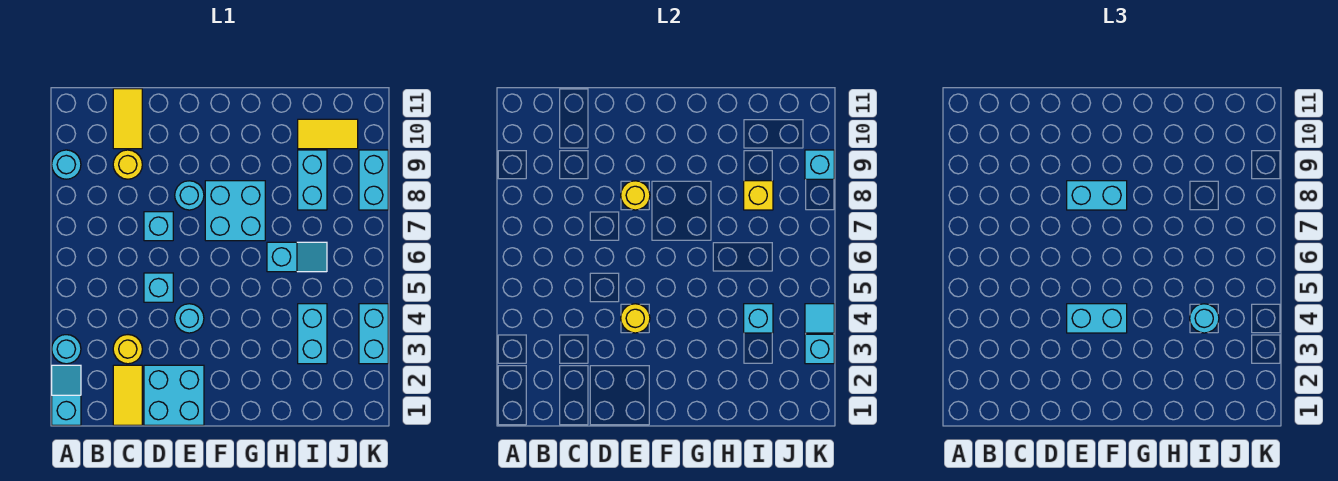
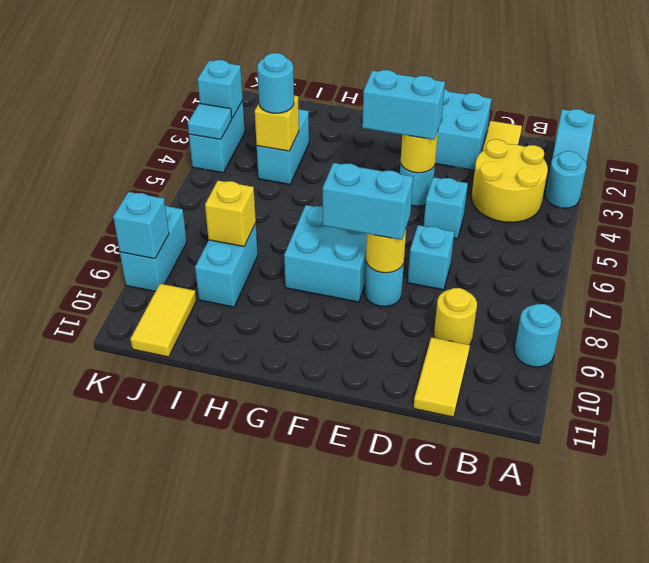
yellow round brick C3 level 1 -> yellow round brick B3:C4 level 1
cyan slope H6:I6 level 1 top H -> none
cyan brick I4 level 2 -> yellow brick I4 level 2
yellow tile I10:J10 level 1 -> yellow tile J10:J11 level 1

